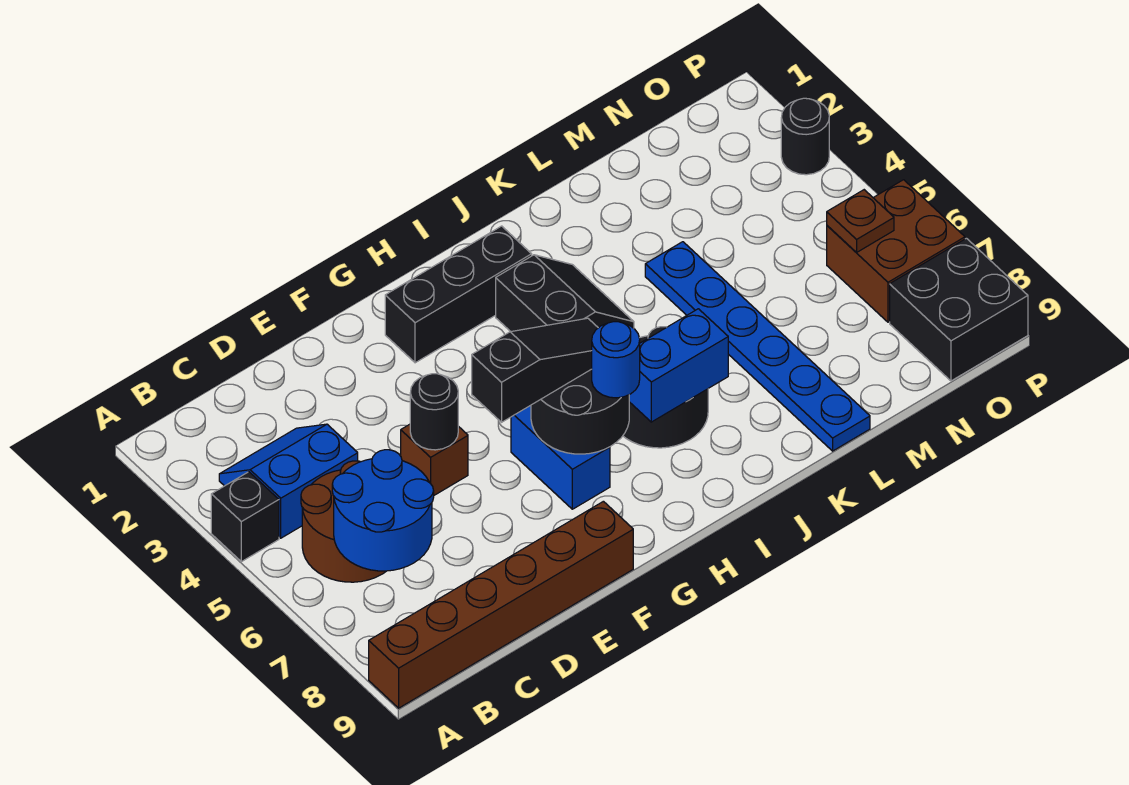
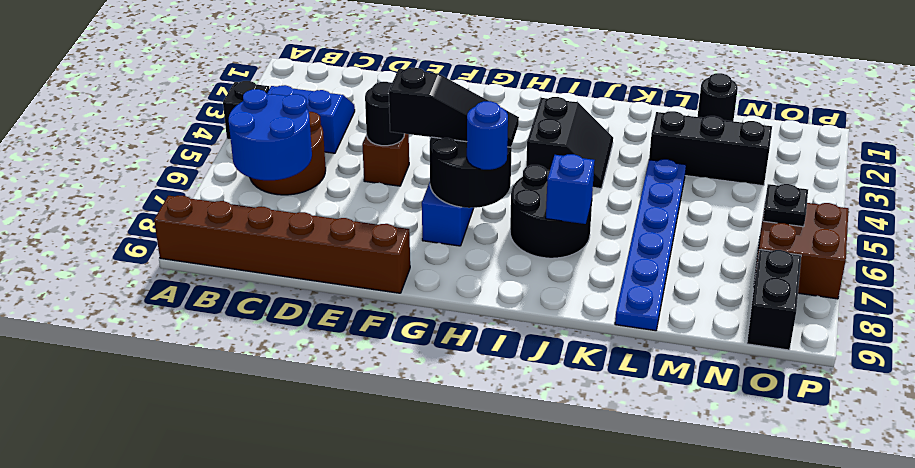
black brick G2:I2 level 1 -> black brick L3:N3 level 1
blue brick I7:J7 level 2 -> blue brick J7 level 2
brown plate O6 level 2 -> black plate O6 level 2
black brick O8:P9 level 1 -> black brick O8:O9 level 1
black round brick P3 level 1 -> black round brick M1 level 1

